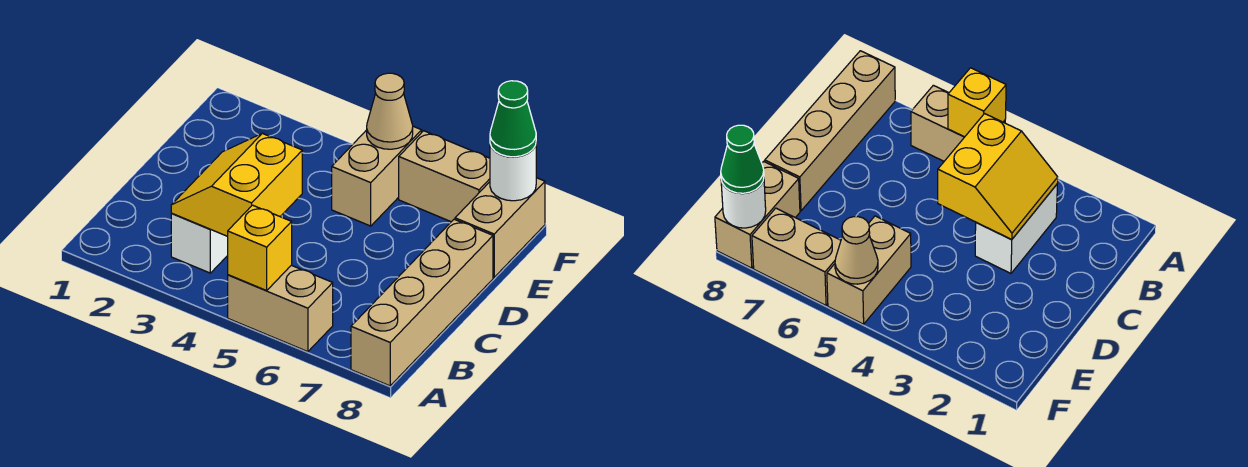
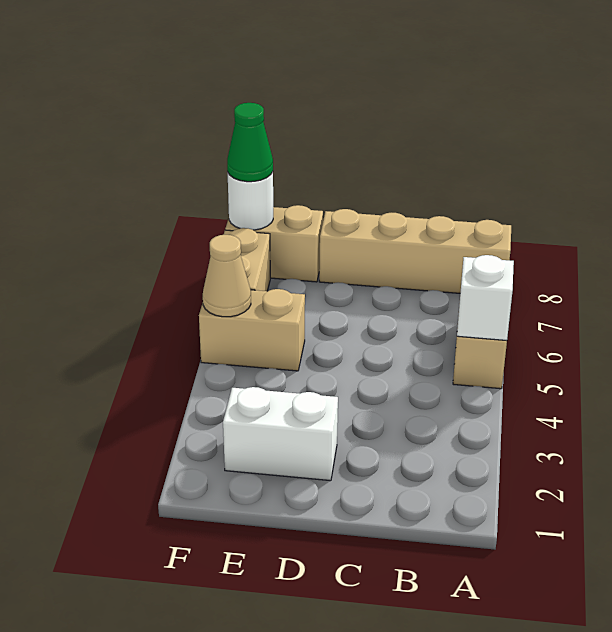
yellow brick A5 level 2 -> white brick A5 level 2
white brick B3:C3 level 1 -> white brick D2:E2 level 1
yellow slope B3:C4 level 2 top 4 -> none

